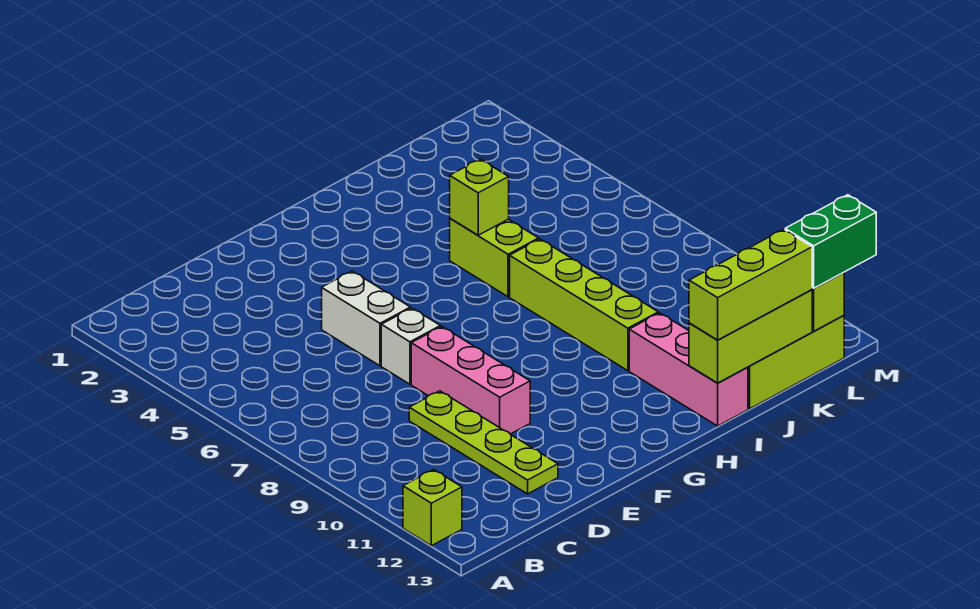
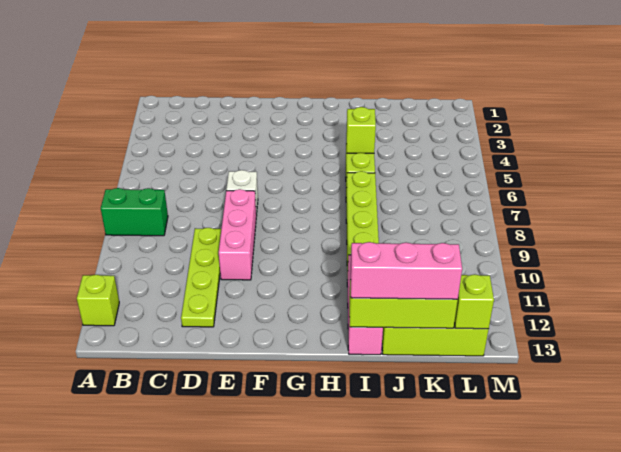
white brick E5:E6 level 1 -> none
lime brick I13:K13 level 3 -> pink brick I13:K13 level 3
green brick L13:M13 level 3 -> green brick A8:B8 level 1

